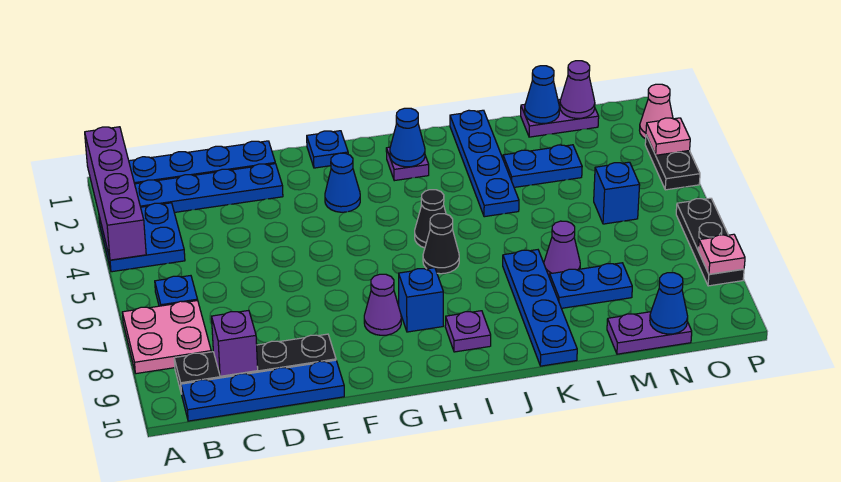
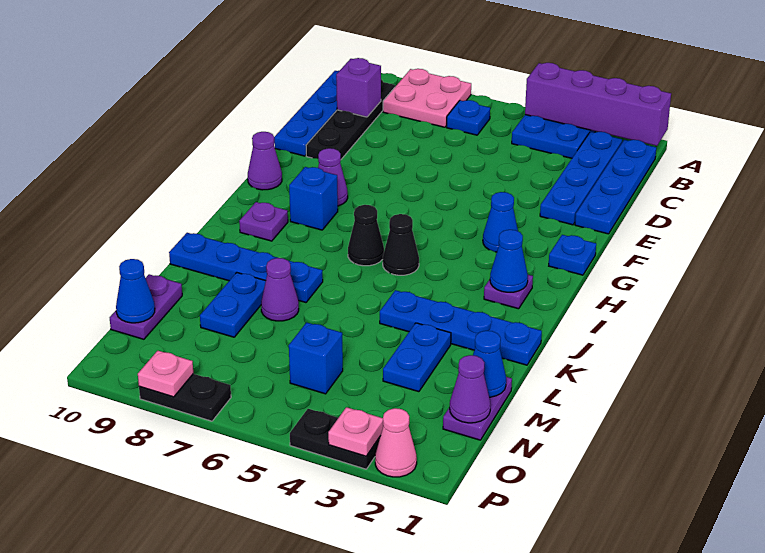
none -> purple cone G10 level 1
black plate P6:P8 level 1 -> black plate P7:P8 level 1

